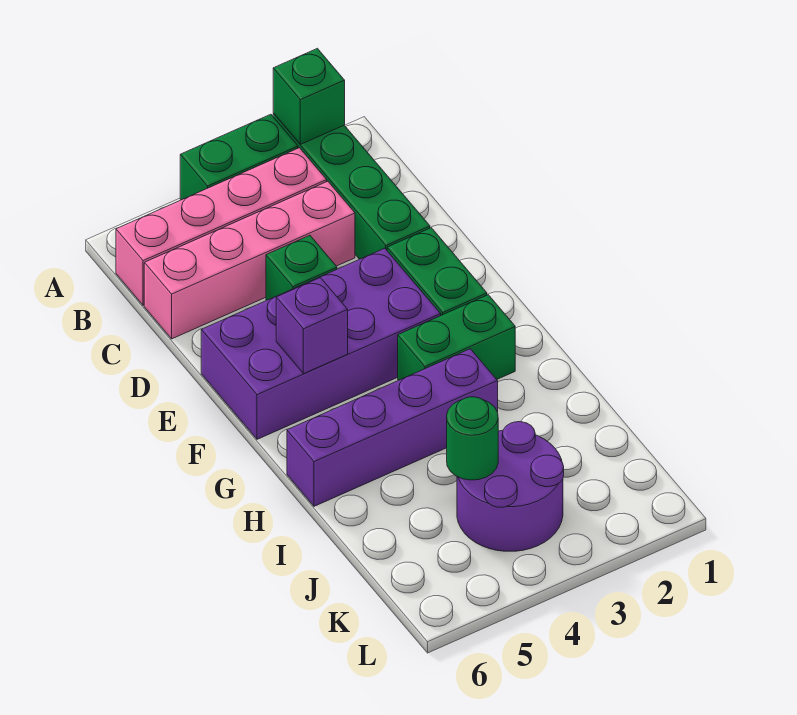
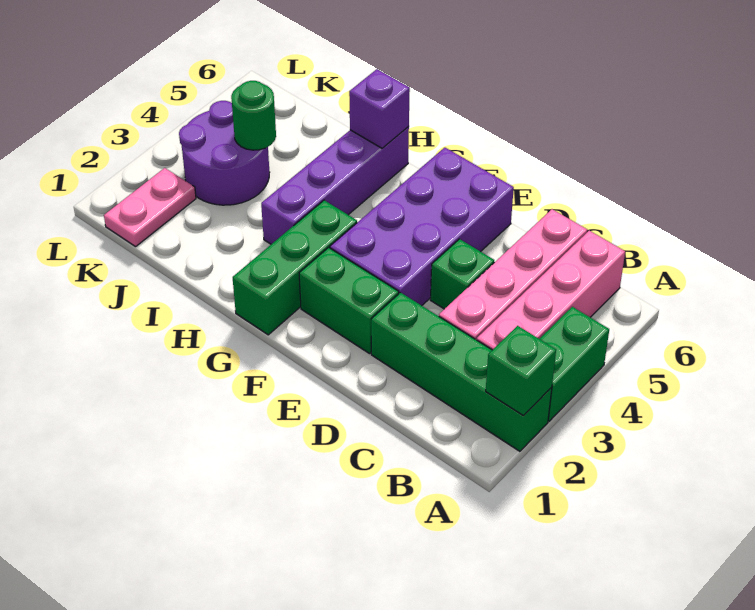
purple brick F5 level 2 -> purple brick H6 level 2
green brick G2:G3 level 1 -> green brick G1:G3 level 1
none -> pink plate K1:K2 level 1

